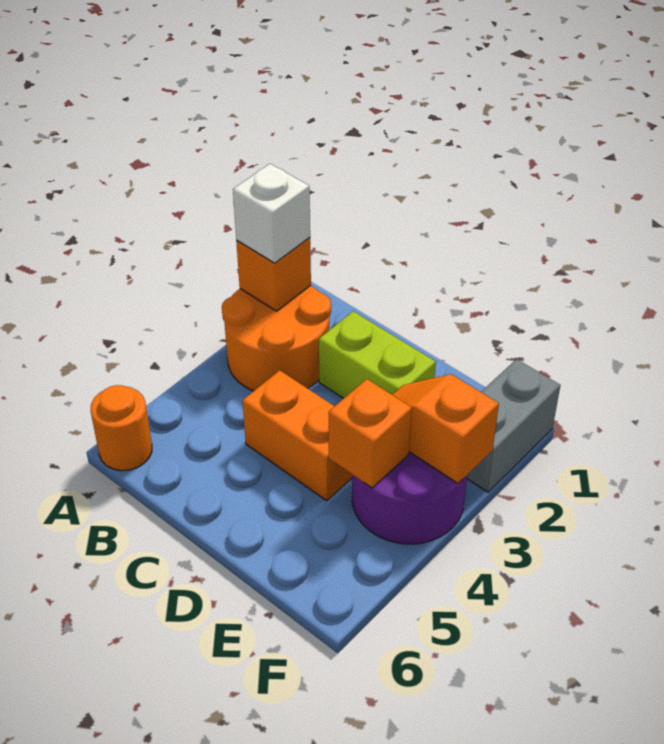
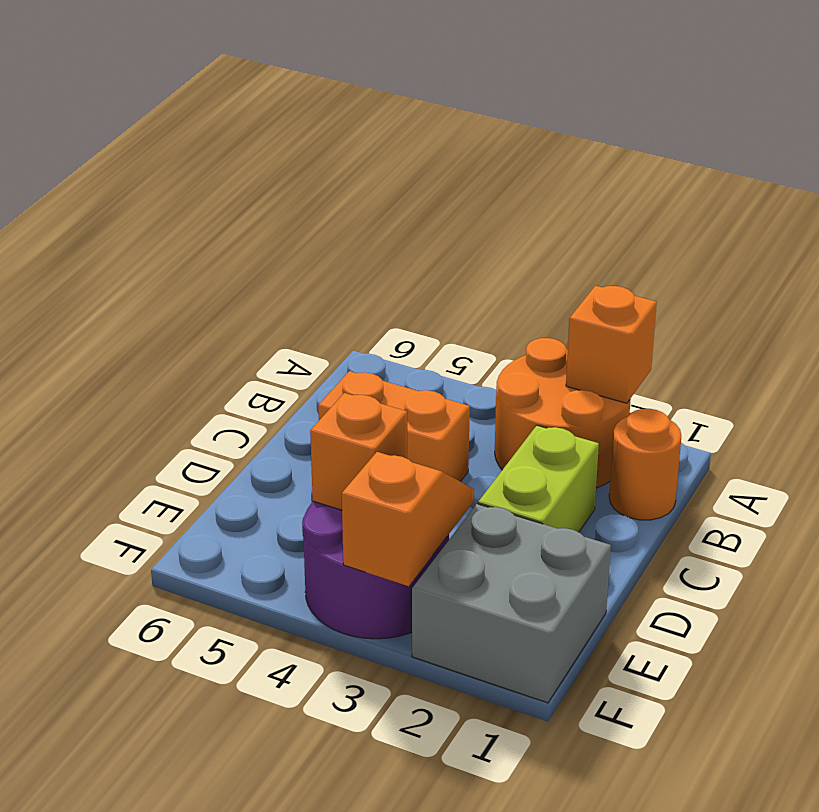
white brick A2 level 3 -> none
orange round brick A6 level 1 -> orange round brick B1 level 1
orange brick C4:D4 level 1 -> orange brick C4:C5 level 1
grey brick F1:F2 level 1 -> grey brick E1:F2 level 1

